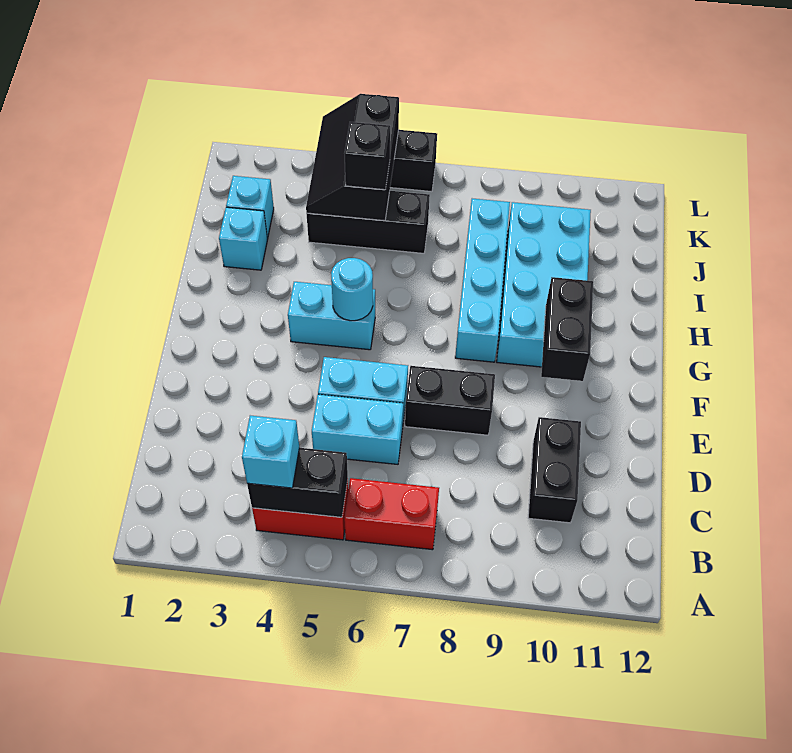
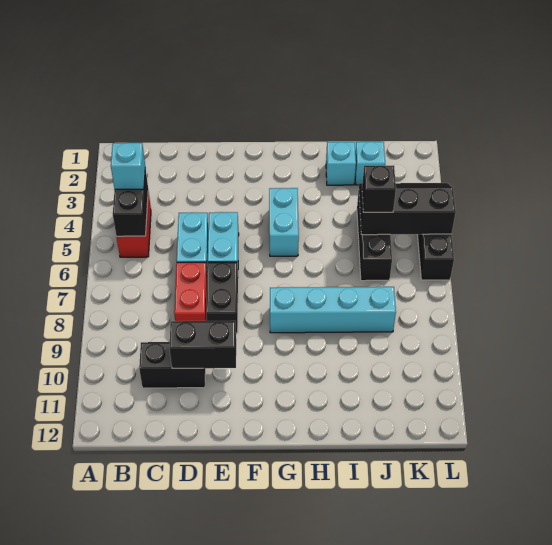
red brick B6:B7 level 1 -> red brick D7:D8 level 1
black brick F10:G10 level 2 -> black brick D10:E10 level 2
cyan round brick G5 level 2 -> none
cyan brick G9:J10 level 1 -> none

